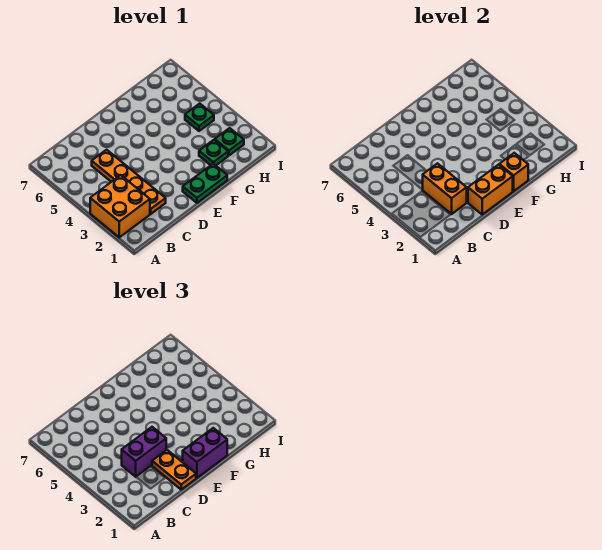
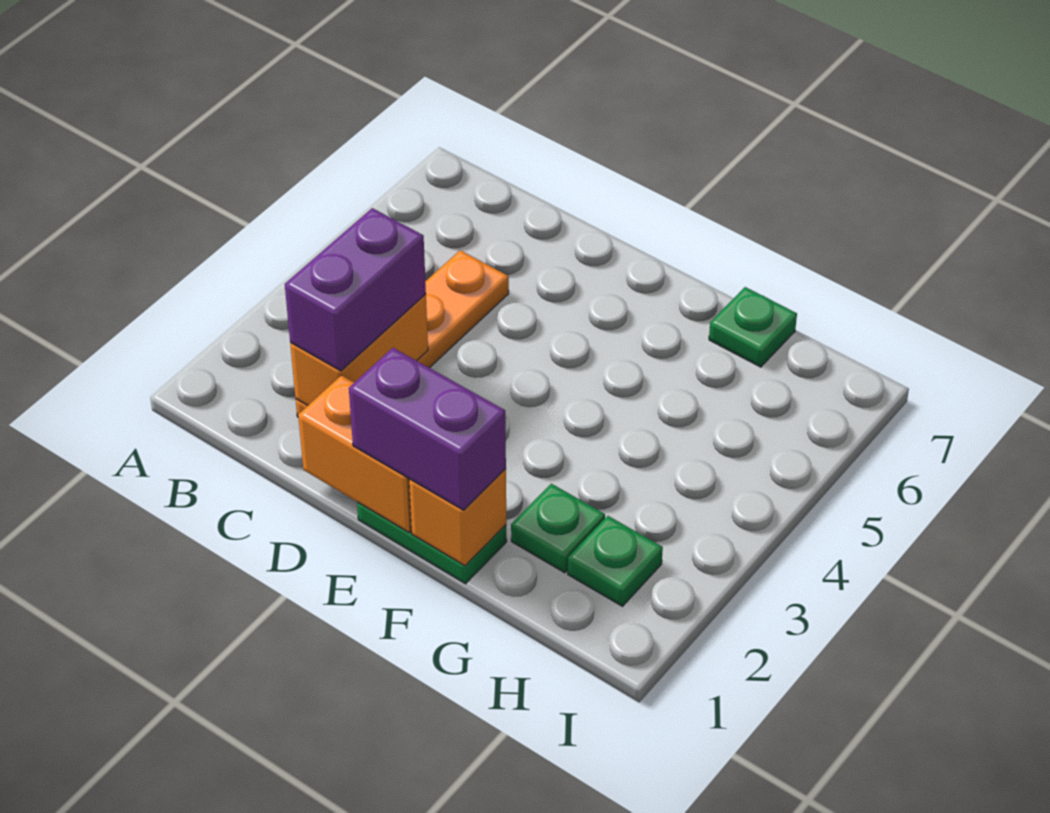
orange brick A2:B3 level 1 -> none
purple brick C3:D3 level 3 -> purple brick C2:C3 level 3
orange plate D1:D2 level 3 -> none
green plate H4 level 1 -> green plate G7 level 1

